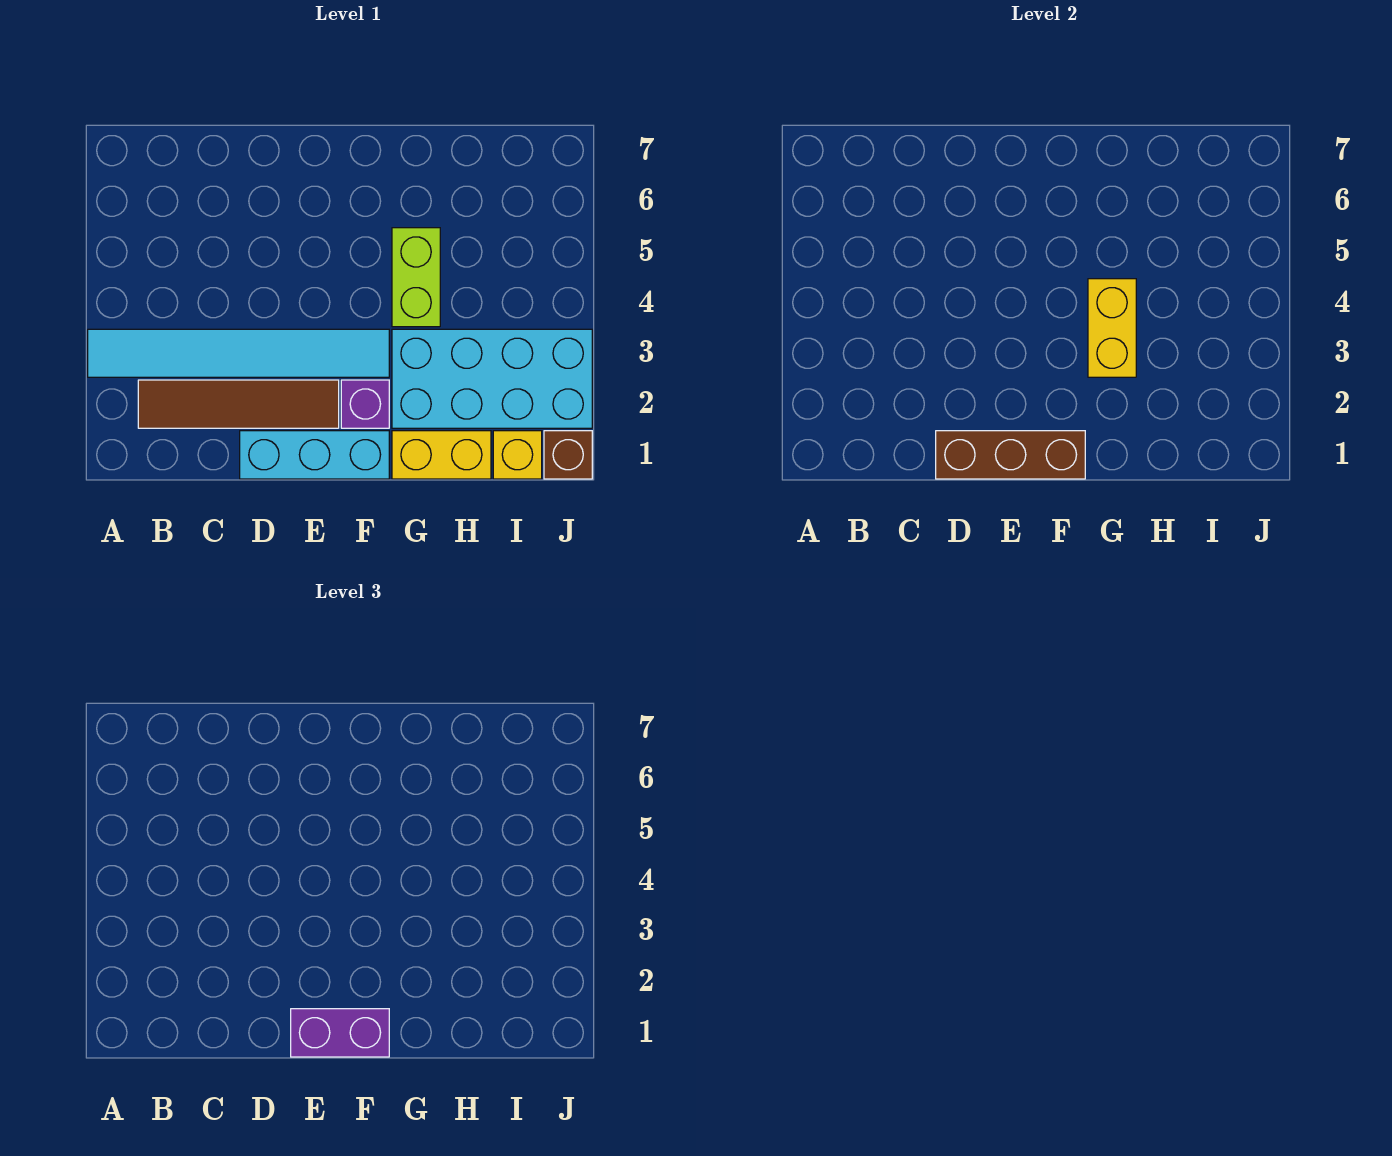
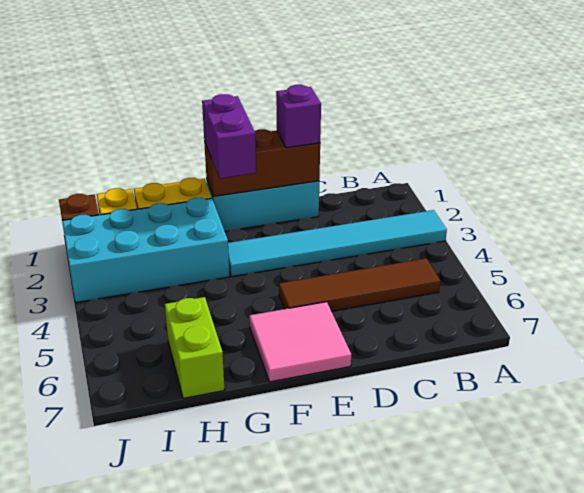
brown tile B2:E2 level 1 -> brown tile B5:E5 level 1
purple brick E1:F1 level 3 -> purple brick F1:F2 level 3
none -> pink tile E6:F7 level 1
purple brick F2 level 1 -> purple brick D1 level 3
yellow brick G3:G4 level 2 -> none
lime brick G4:G5 level 1 -> lime brick H6:H7 level 1

